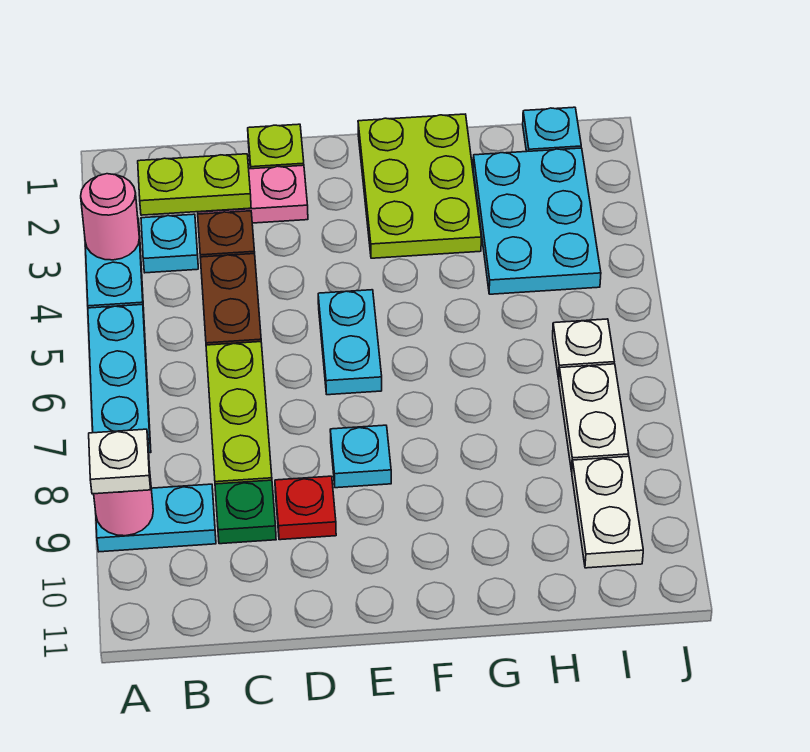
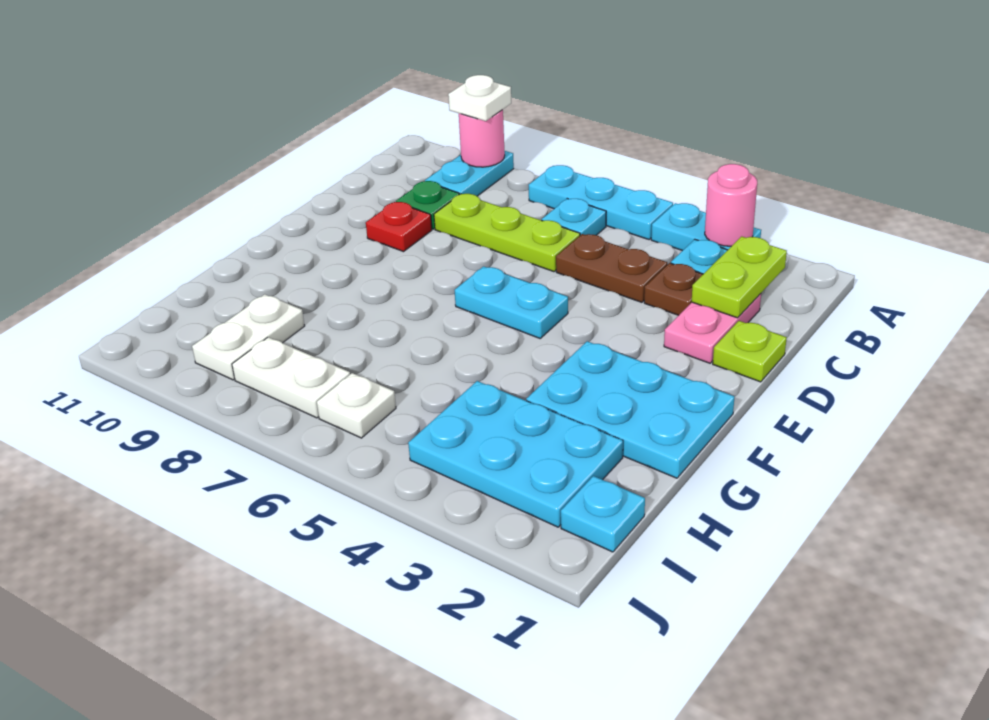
cyan plate E8 level 1 -> cyan plate B6 level 1
lime plate F1:G3 level 1 -> cyan plate F1:G3 level 1
white plate I9:I10 level 1 -> white plate H9:I9 level 1

